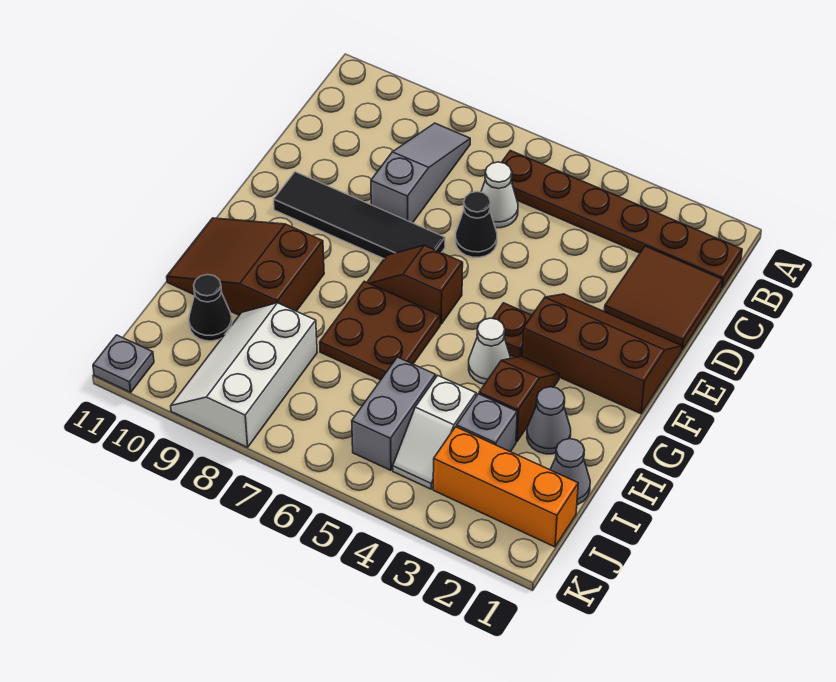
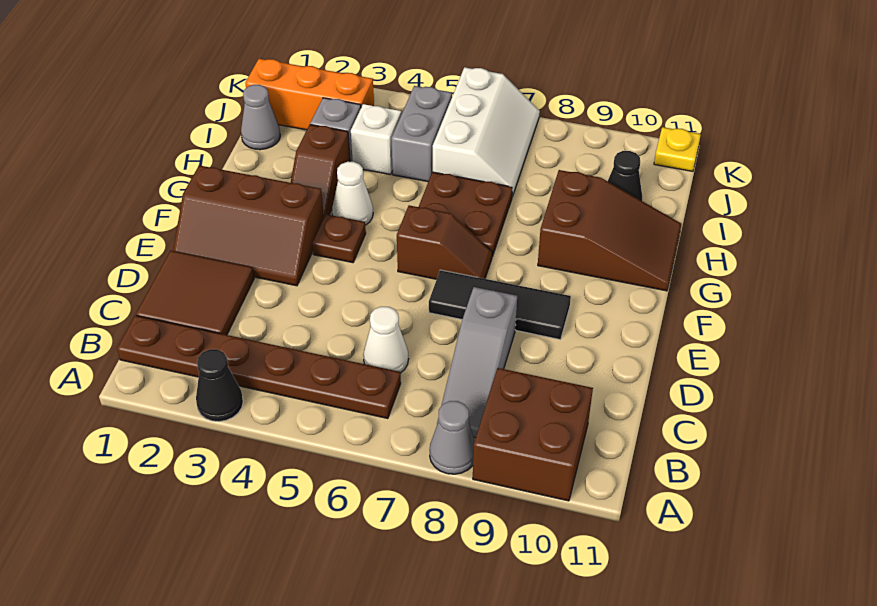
none -> brown brick A9:B10 level 1
black cone D6 level 1 -> black cone A3 level 1
black tile E7:E10 level 1 -> black tile E7:E9 level 1
grey cone H2 level 1 -> grey cone A8 level 1
white slope I8:K9 level 1 top 8 -> white slope I6:K7 level 1 top 6
grey plate K11 level 1 -> yellow plate K11 level 1

